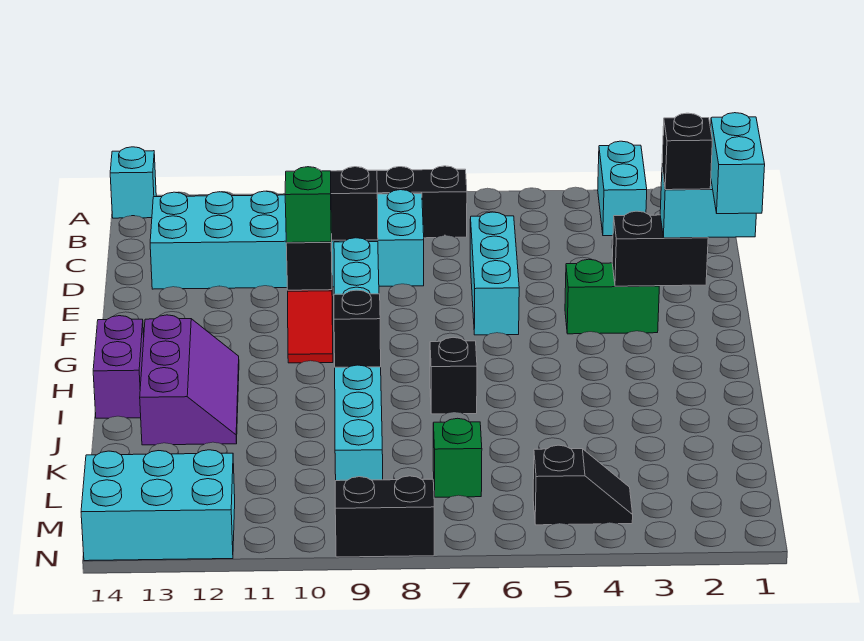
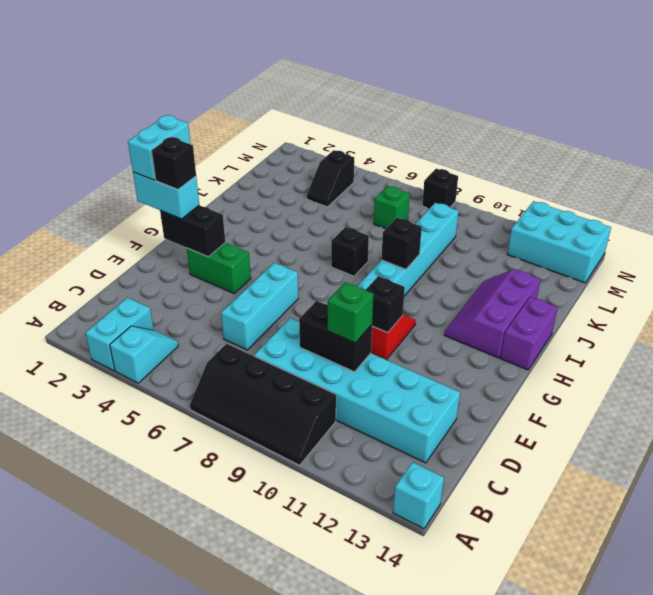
none -> cyan slope A4:B4 level 1 top A
green brick F10 level 3 -> green brick D10 level 3
black slope M4:M5 level 1 top 5 -> black slope L4:M4 level 1 top M
black brick N8:N9 level 1 -> black brick N8 level 1

